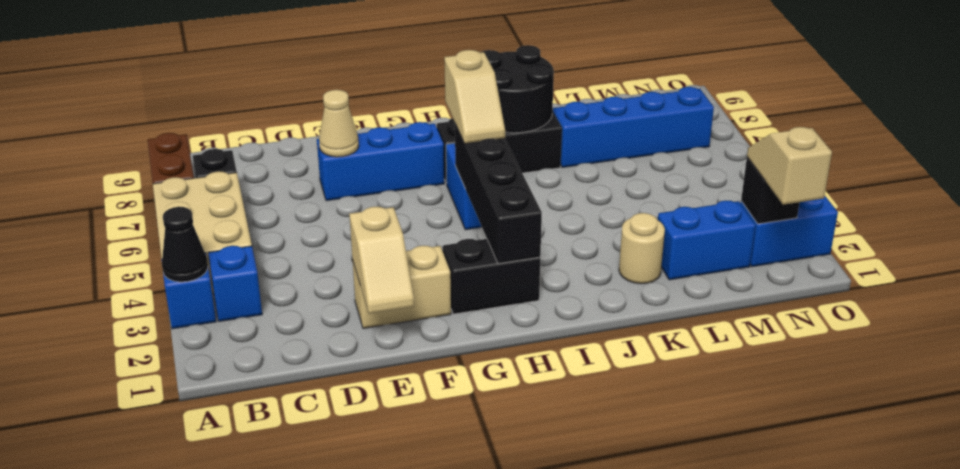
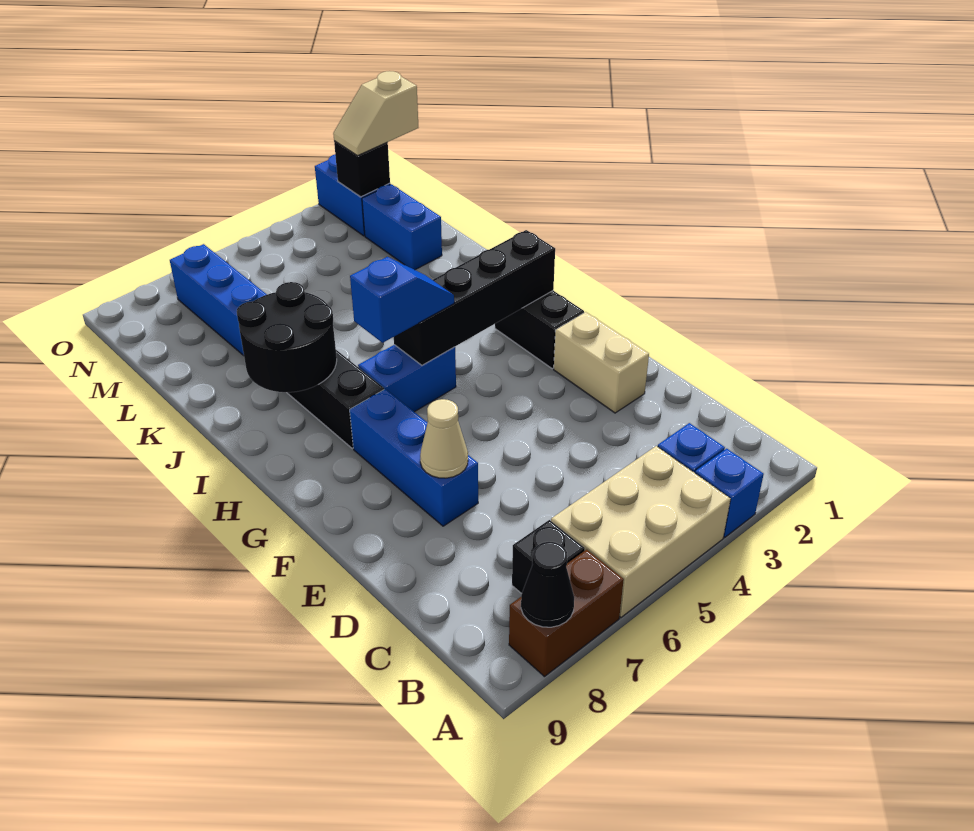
black cone A3 level 2 -> black cone A8 level 2
tan slope E1:E2 level 2 top 2 -> none
tan slope H5:H6 level 3 top 6 -> blue slope H5:H6 level 3 top 6
tan round brick K2 level 1 -> none

